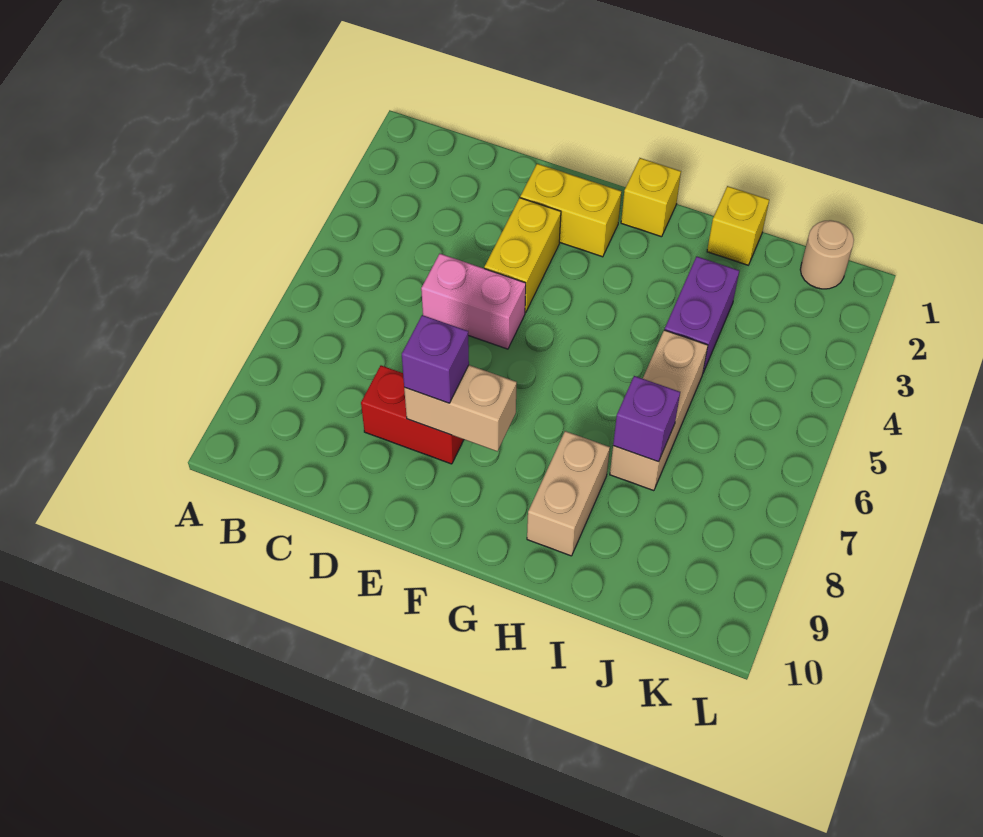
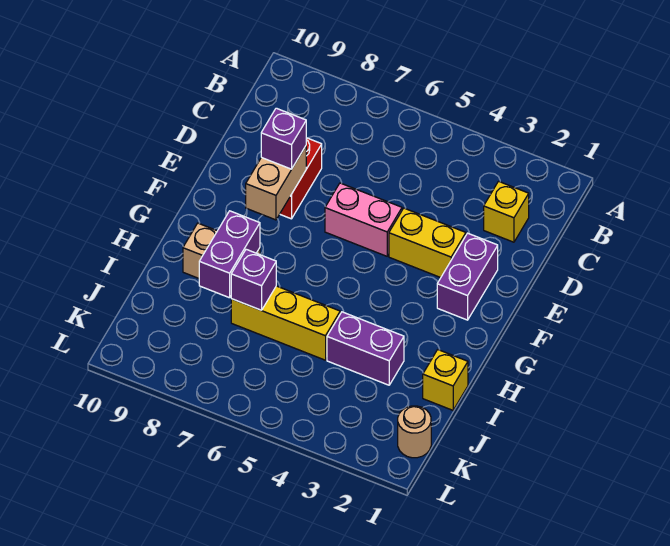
pink brick D5:E5 level 1 -> pink brick E5:E6 level 1
yellow brick E2:F2 level 1 -> purple brick E2:F2 level 1
yellow brick G1 level 1 -> yellow brick C2 level 1
none -> purple brick H8:I8 level 2
tan brick I5:I7 level 1 -> yellow brick I5:I7 level 1

